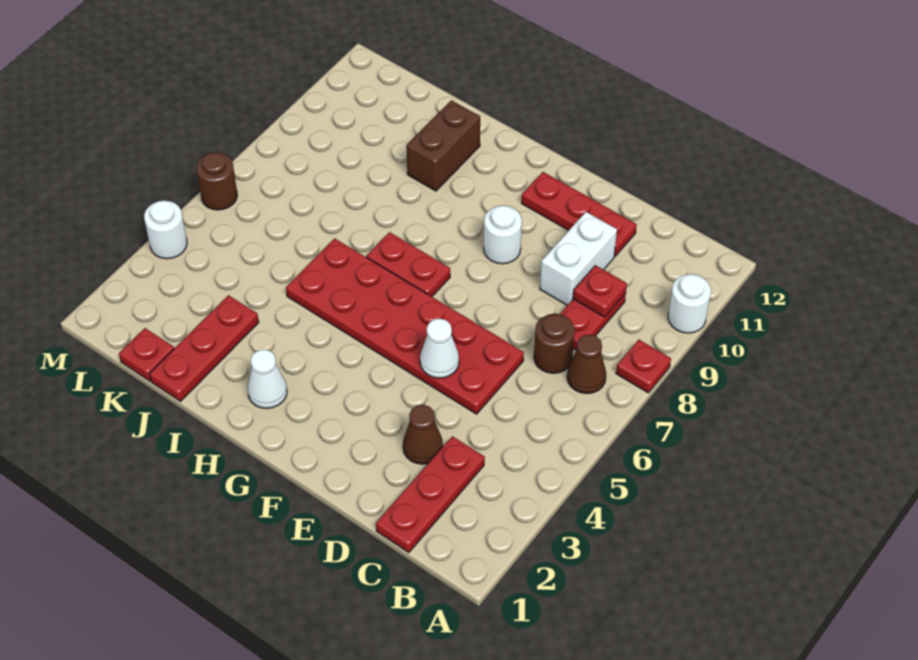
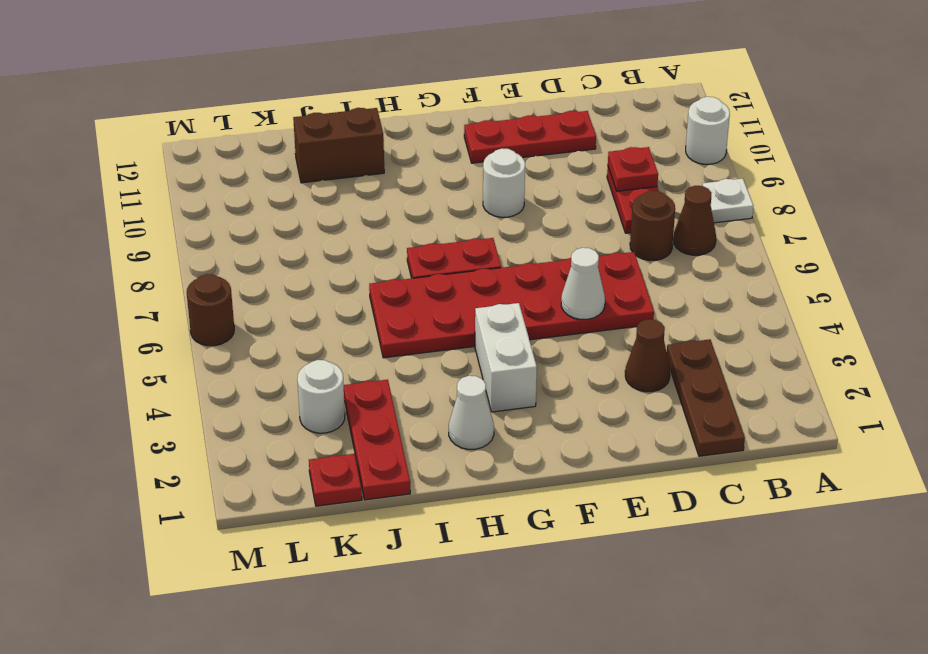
red plate A8 level 1 -> white plate A8 level 1
red plate C1:C3 level 1 -> brown plate C1:C3 level 1
white brick D9:D10 level 1 -> white brick G3:G4 level 1
brown brick I10:I11 level 1 -> brown brick I11:J11 level 1
white round brick M4 level 1 -> white round brick K3 level 1

